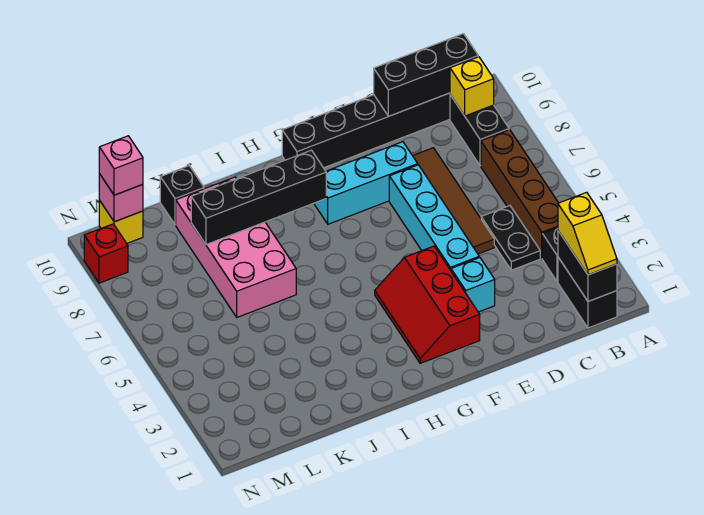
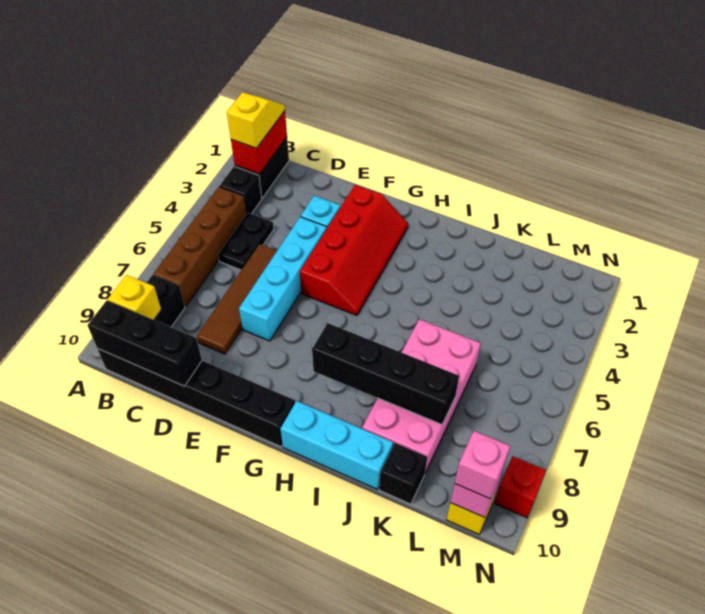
black brick B1:B2 level 2 -> red brick B1:B2 level 2
cyan brick E8:G8 level 1 -> cyan brick H10:J10 level 1
red slope F2:G4 level 1 top F -> red slope F2:G5 level 1 top F

